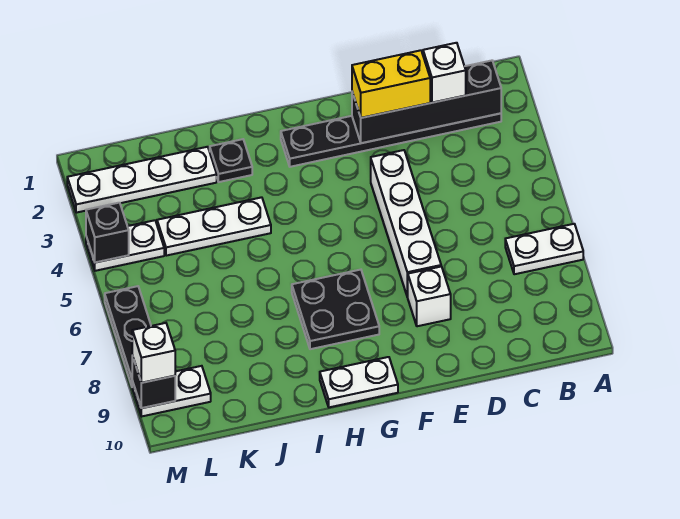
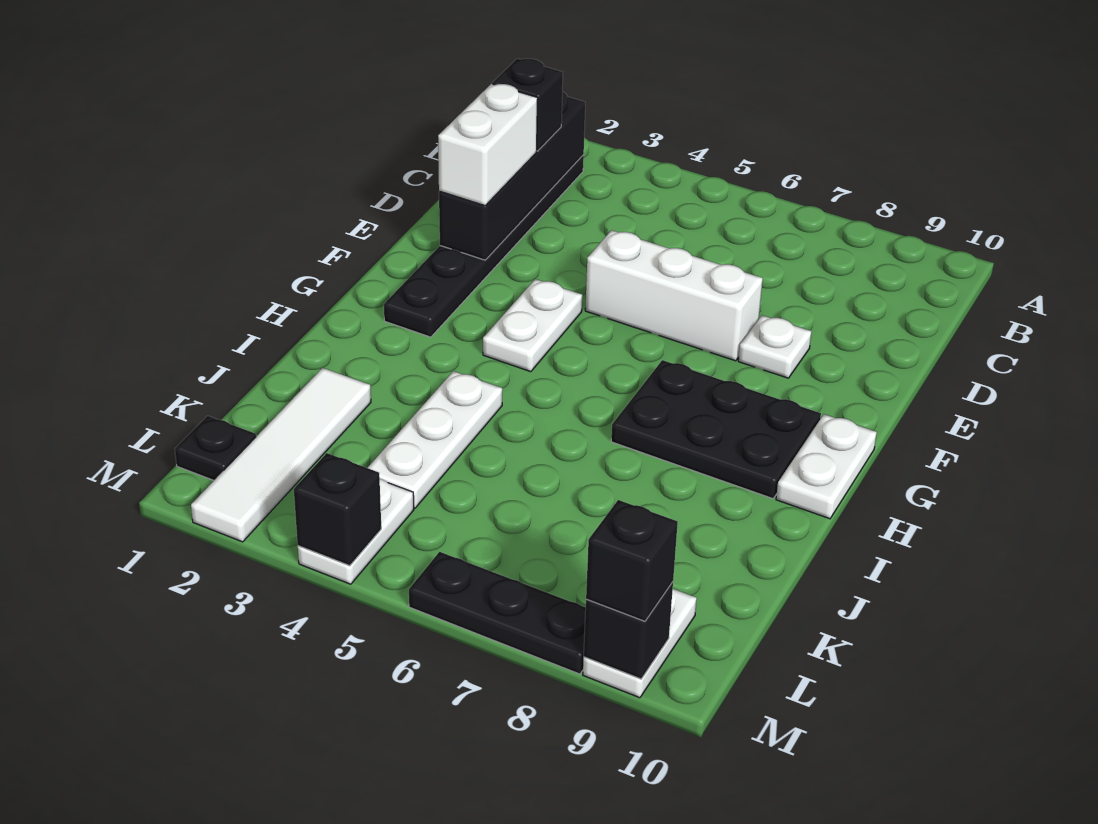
white plate A7:B7 level 1 -> white plate F4:G4 level 1
white brick C2 level 3 -> black brick C2 level 3
yellow brick D2:E2 level 3 -> white brick D2:E2 level 3
white brick E4:E7 level 1 -> white brick E5:E7 level 1
white brick E8 level 1 -> white plate E8 level 1
black plate G7:H8 level 1 -> black plate G7:H9 level 1
black plate I2 level 1 -> black plate L1 level 1
white plate J2:M2 level 1 -> white tile J2:M2 level 1
white brick M9 level 3 -> black brick M9 level 3

